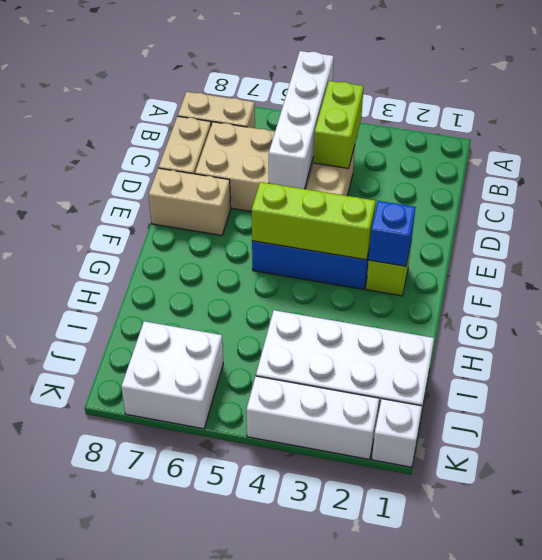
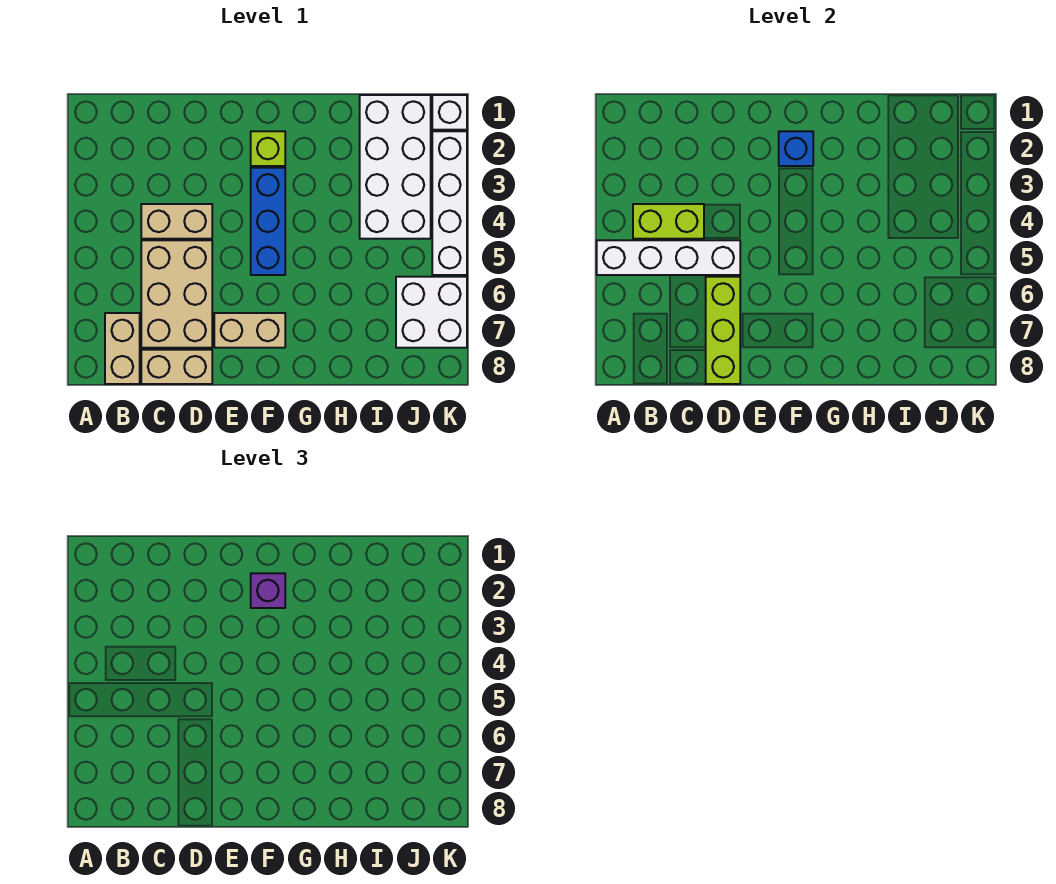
tan brick E7:E8 level 1 -> tan brick E7:F7 level 1
none -> purple brick F2 level 3
lime brick F3:F5 level 2 -> lime brick D6:D8 level 2
white brick K2:K4 level 1 -> white brick K2:K5 level 1

